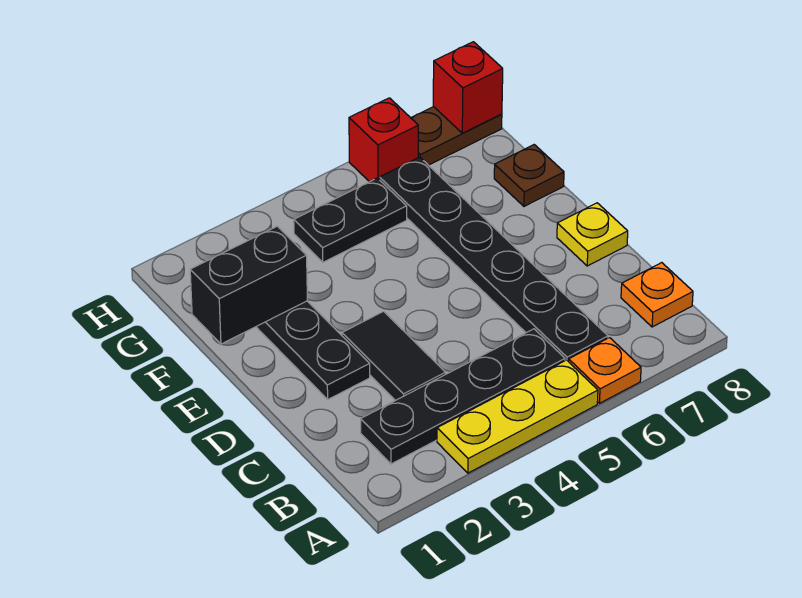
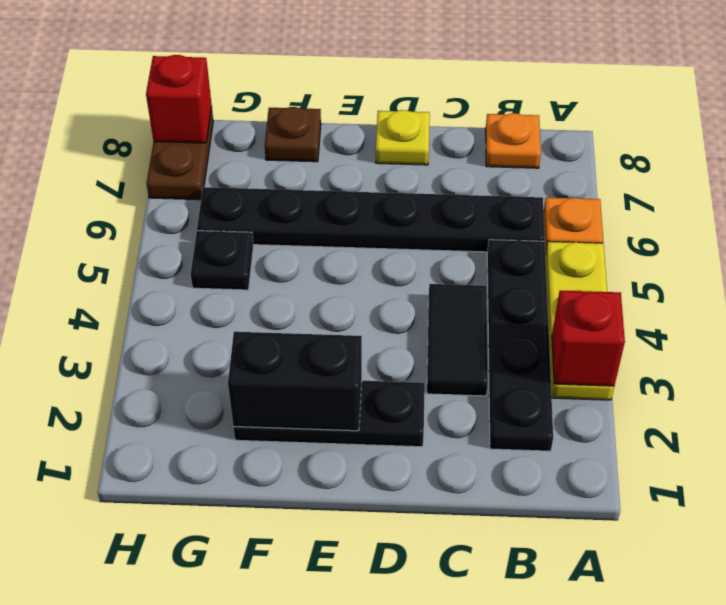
black tile C3:D3 level 1 -> black tile C3:C4 level 1
black brick F1:F2 level 2 -> black brick E2:F2 level 2
black plate G4:G5 level 1 -> black plate G5 level 1
red brick H6 level 1 -> red brick A3 level 2

